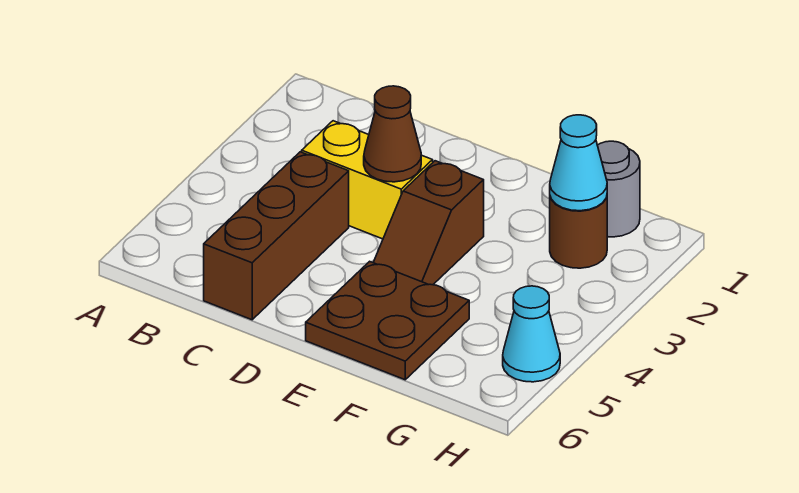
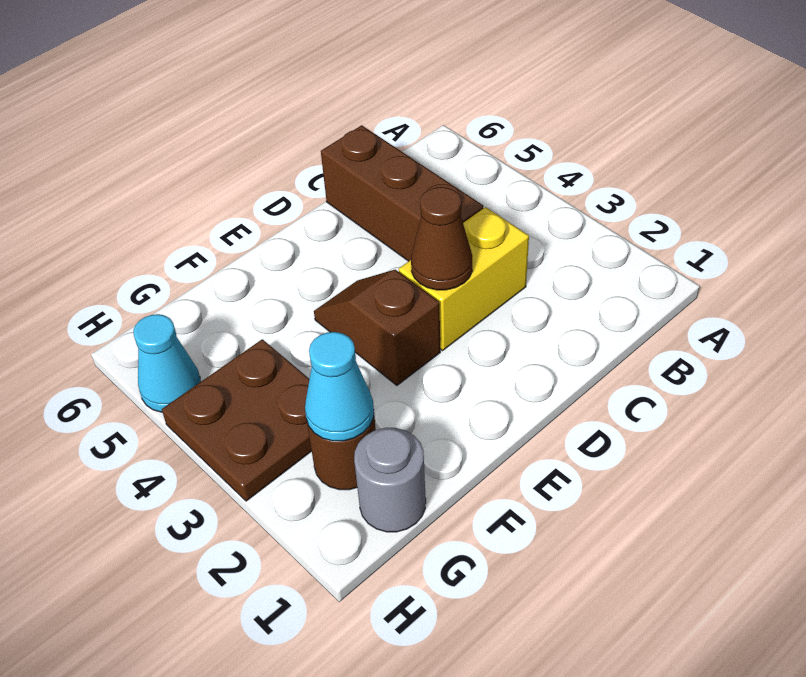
brown plate E5:F6 level 1 -> brown plate G3:H4 level 1

